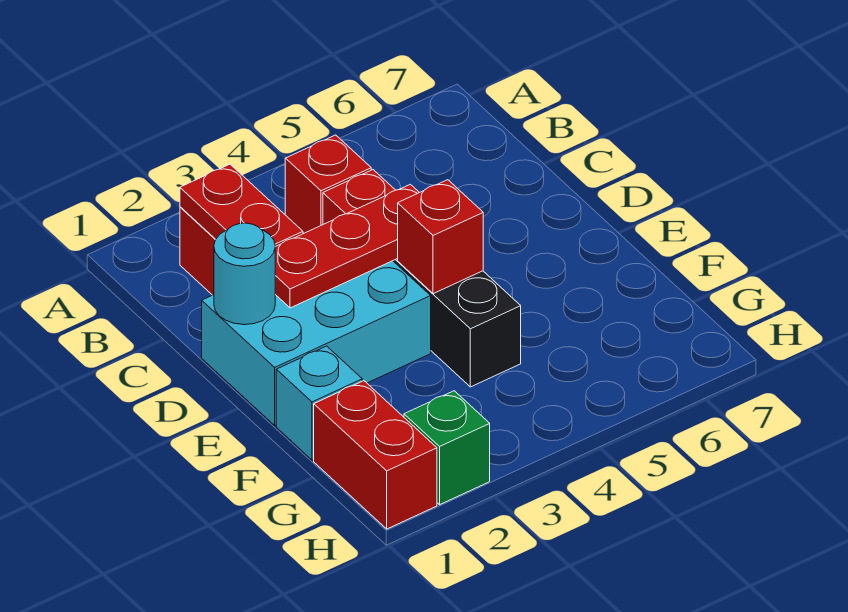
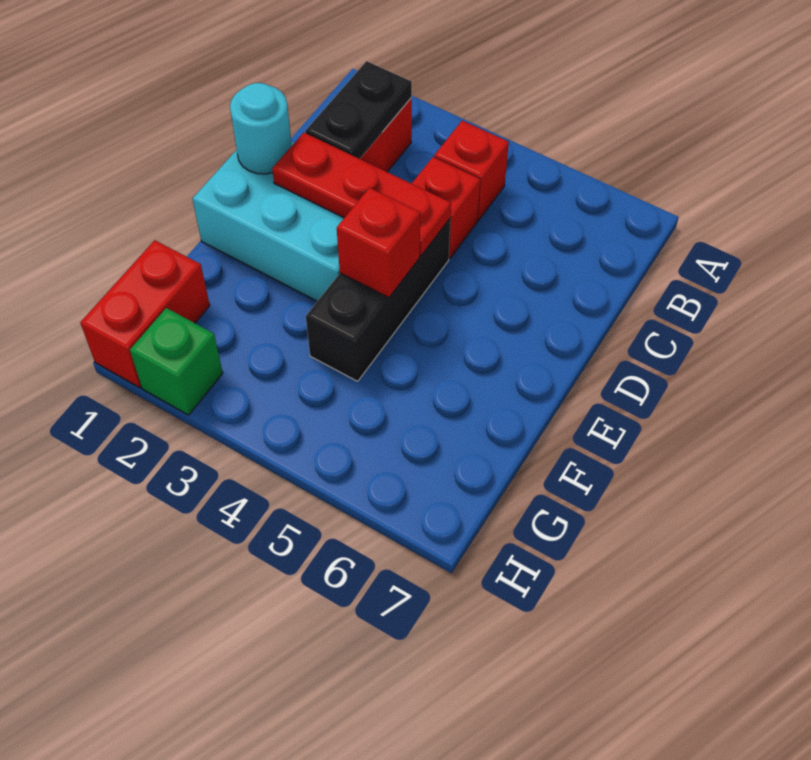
red plate B2:C2 level 2 -> black plate B2:C2 level 2
cyan brick F1 level 1 -> none

